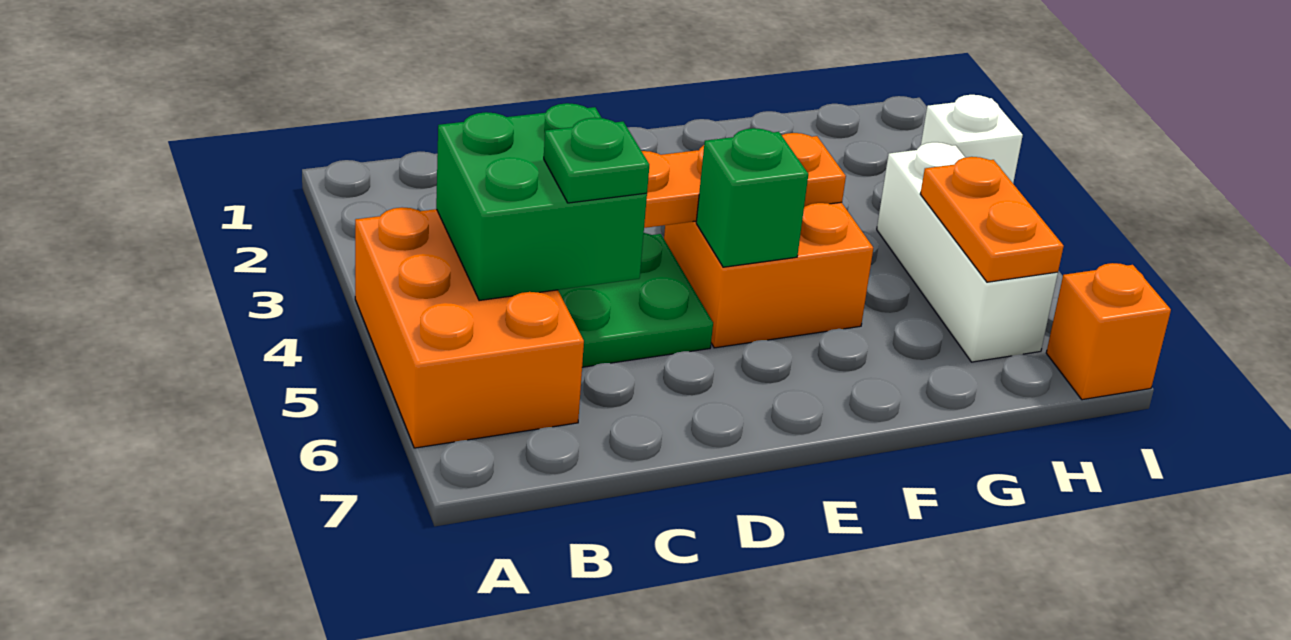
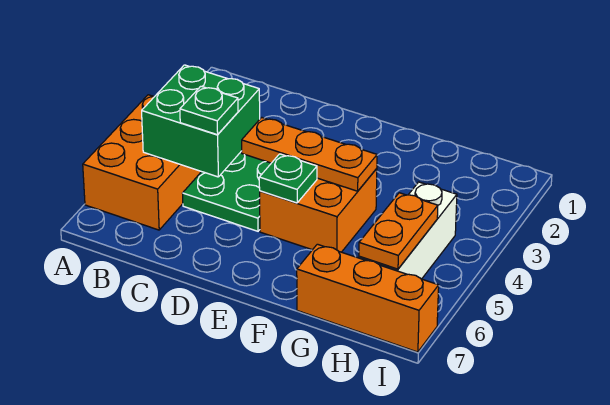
green brick E5 level 2 -> green plate E5 level 2
white brick I3 level 1 -> none
orange brick I7 level 1 -> orange brick G7:I7 level 1

